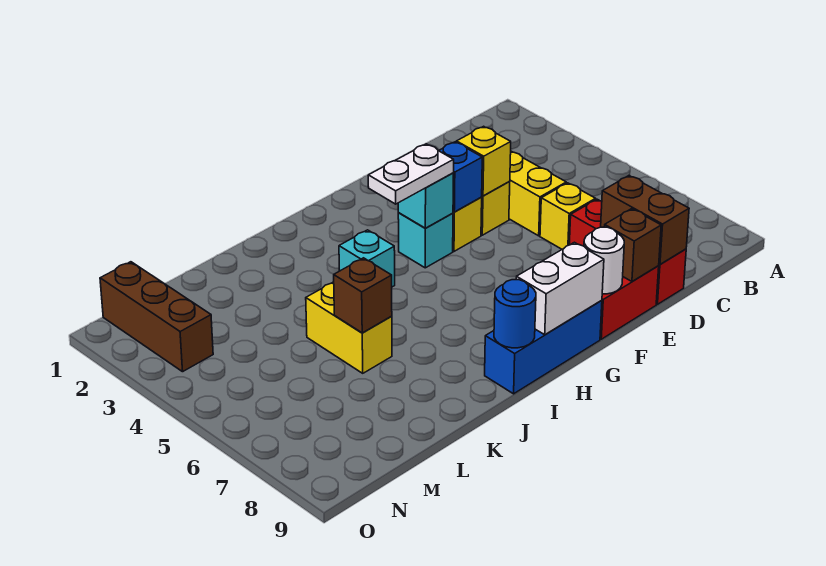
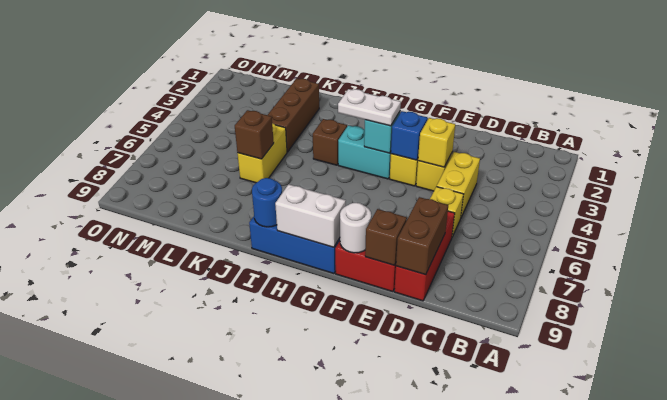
cyan brick G4 level 1 -> cyan brick G4:H4 level 1
cyan brick I4 level 1 -> brown brick I4 level 1
brown brick N1:N3 level 1 -> brown brick K2:K4 level 1

